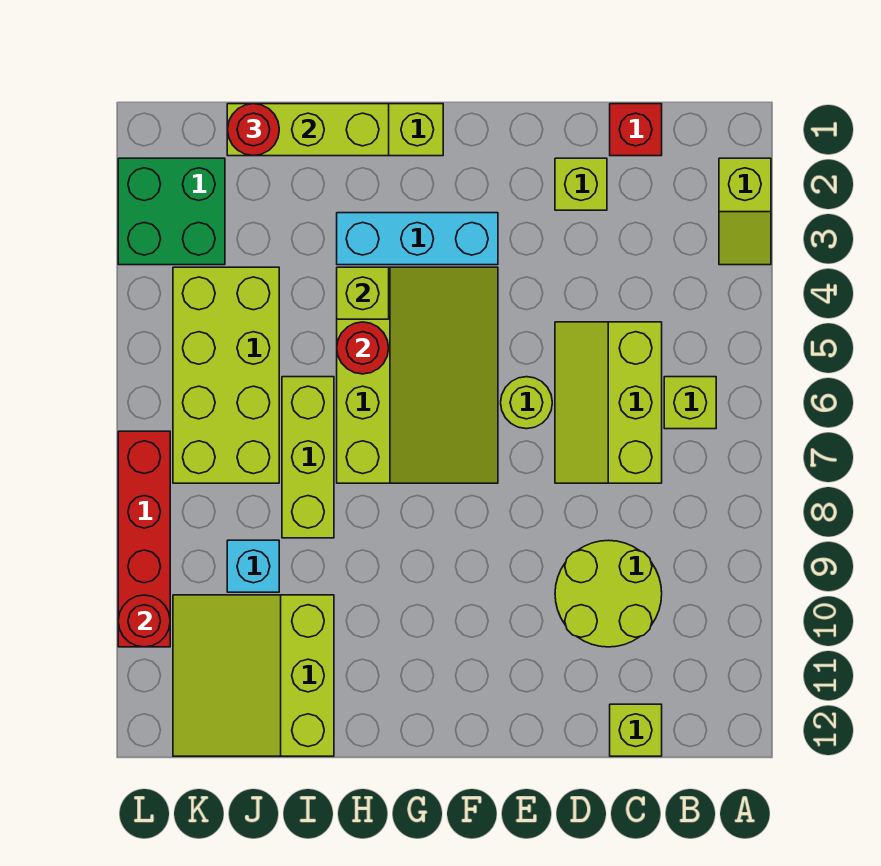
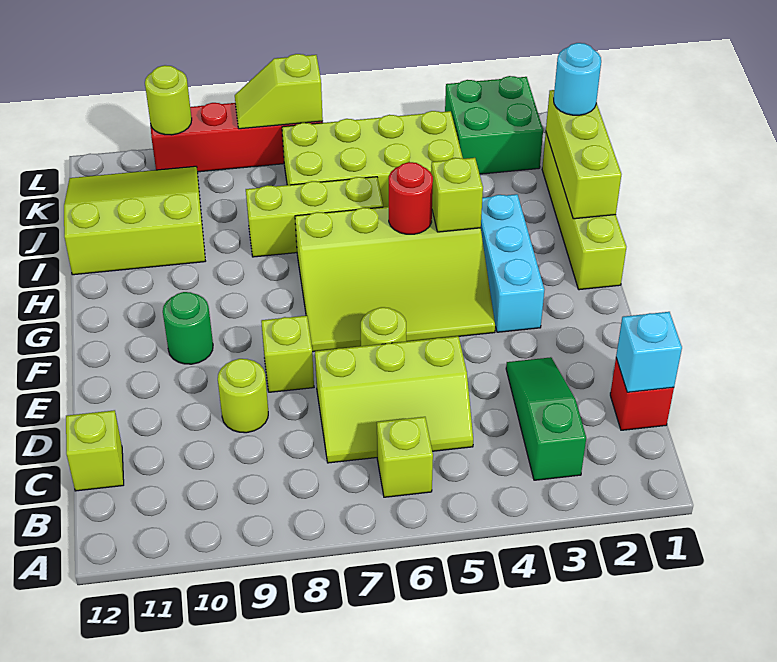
lime slope A2:A3 level 1 top 2 -> lime slope L7:L8 level 2 top 7
none -> green slope B3:D3 level 1 top B
lime slope C5:D7 level 1 top C -> lime slope C5:D7 level 1 top D
lime round brick C9:D10 level 1 -> lime round brick D9 level 1
lime brick D2 level 1 -> lime brick E8 level 1
none -> green round brick F10 level 1
red round brick J1 level 3 -> cyan round brick J1 level 3
cyan brick J9 level 1 -> cyan brick C1 level 2
red round brick L10 level 2 -> lime round brick L10 level 2

